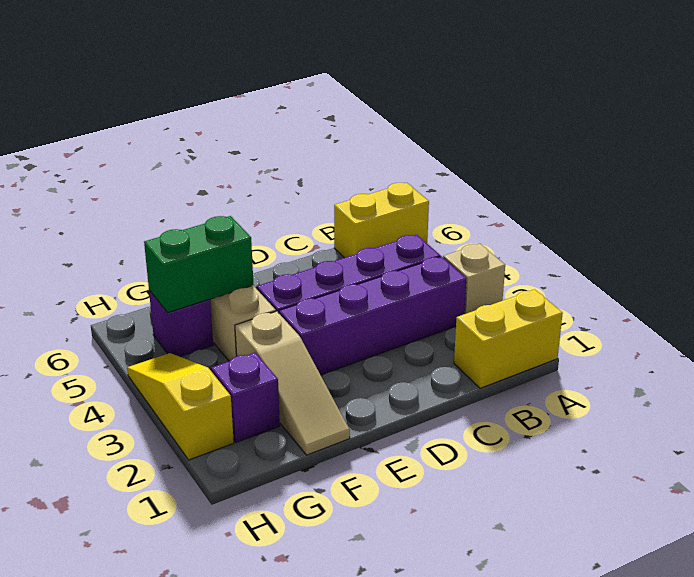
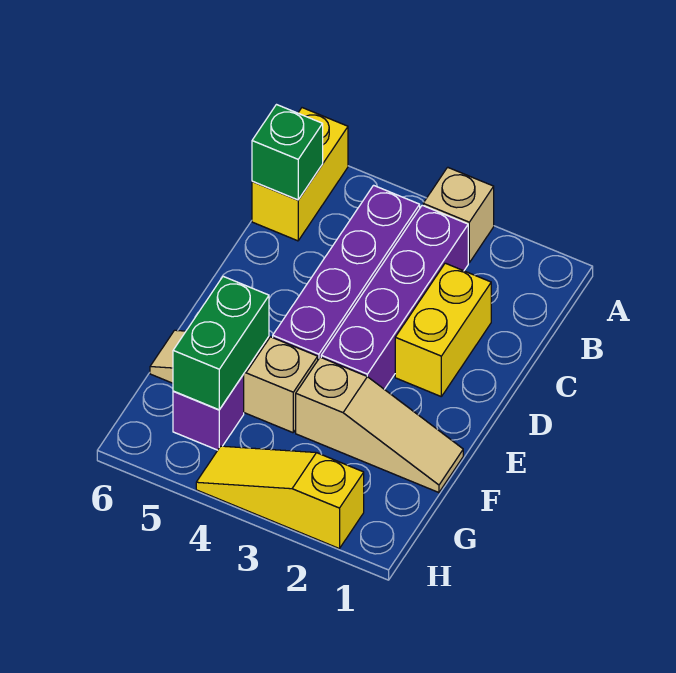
yellow brick A1:B1 level 1 -> yellow brick C2:D2 level 1
none -> green brick B6 level 2
purple brick G2 level 1 -> none

